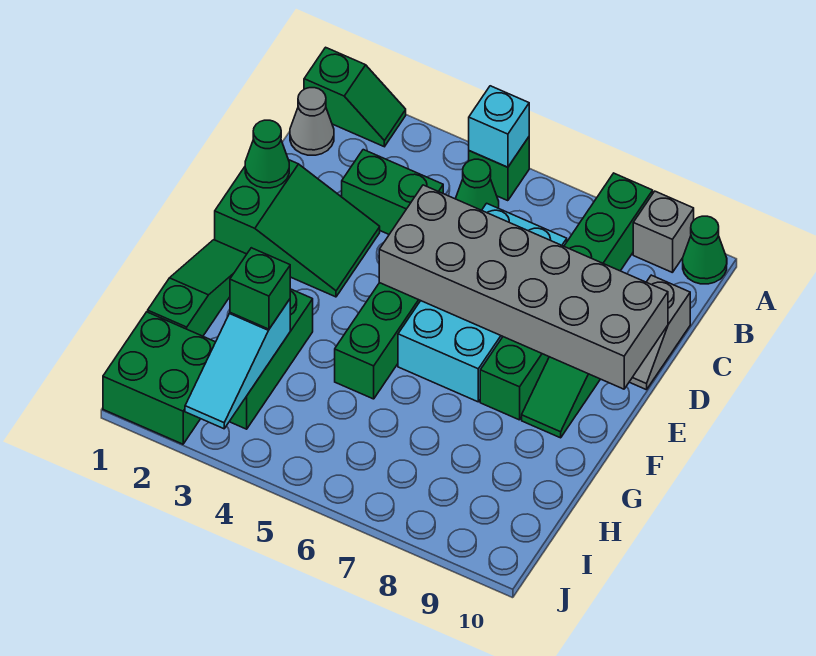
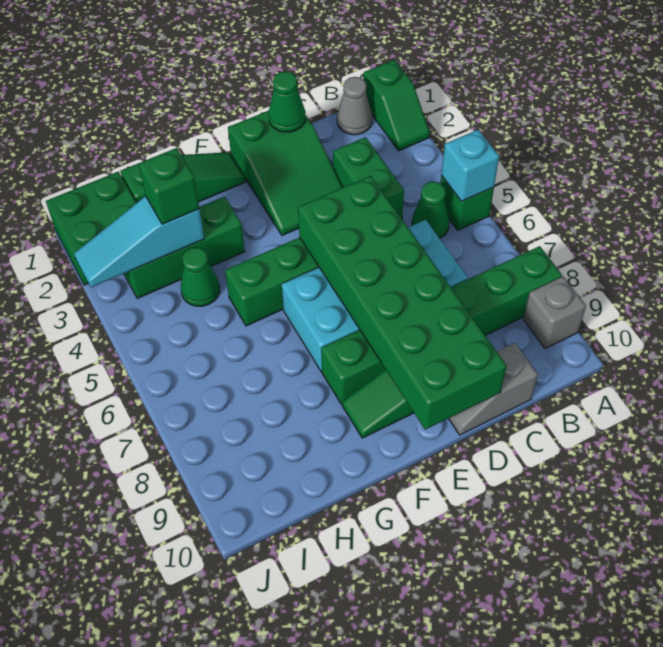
green cone A10 level 1 -> green cone H4 level 1
grey brick D5:E10 level 2 -> green brick D5:E10 level 2

